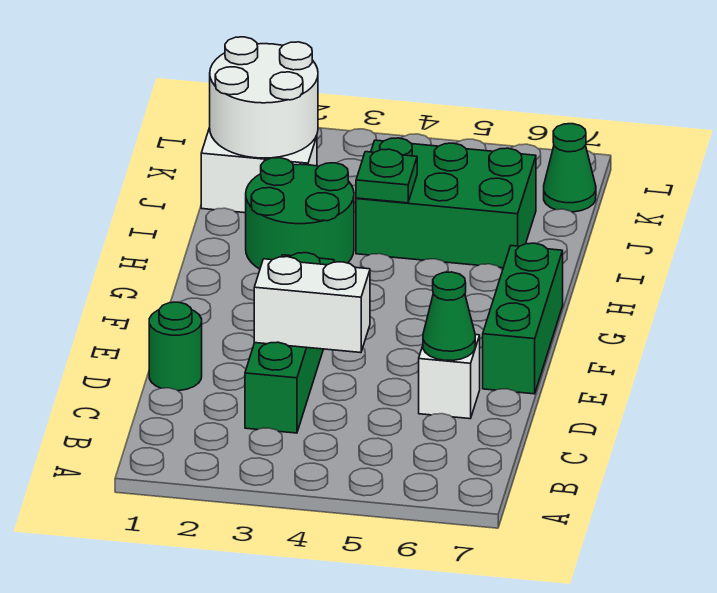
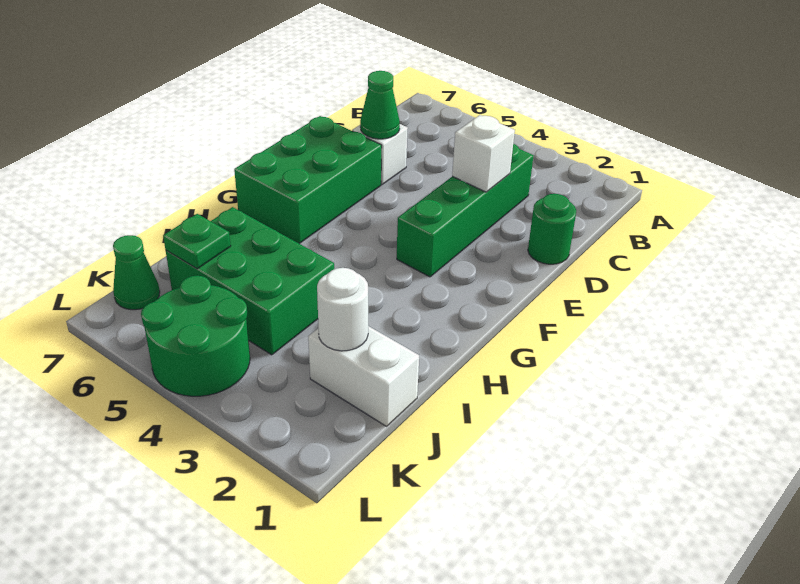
white brick D3:D4 level 2 -> white brick D3 level 2
green brick E7:G7 level 1 -> green brick E6:G7 level 1
green round brick H2:I3 level 1 -> green round brick K4:L5 level 1
green plate I4 level 2 -> green plate J6 level 2
white round brick J1:K2 level 2 -> white round brick J2 level 2

